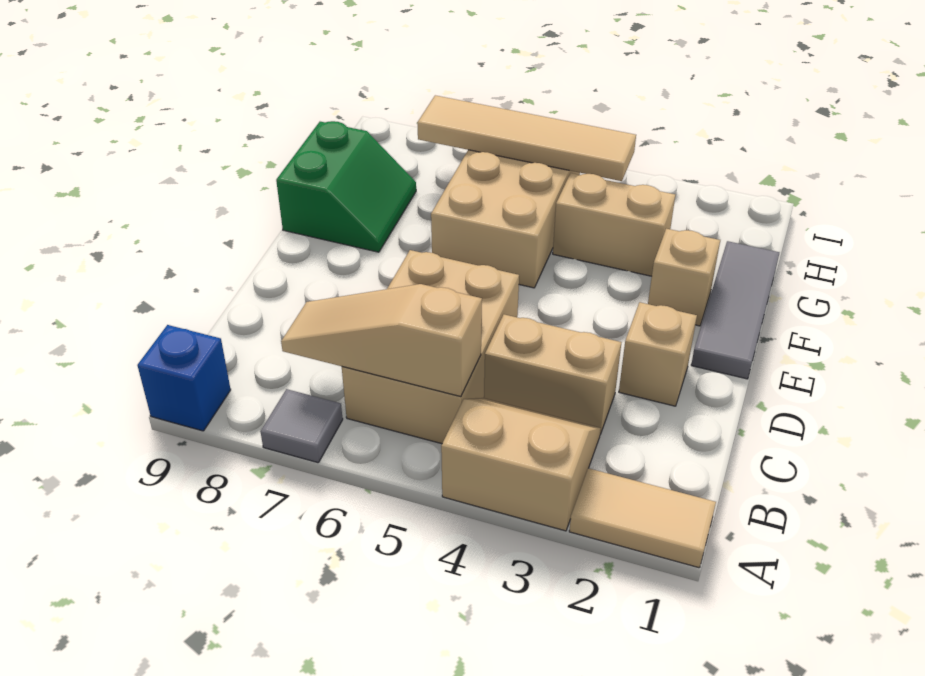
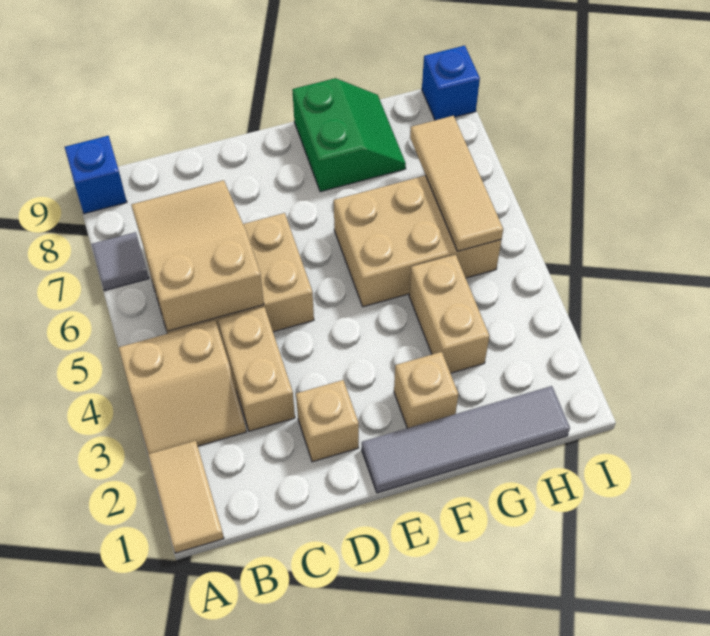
tan slope A3:B4 level 1 top A -> tan slope A3:B4 level 1 top 4
tan slope B5:B7 level 2 top 5 -> tan slope B5:C7 level 2 top 5
grey tile E1:G1 level 1 -> grey tile E1:H1 level 1
green slope F8:G9 level 1 top 9 -> green slope F8:G9 level 1 top F
tan tile H4:H7 level 2 -> tan tile H5:H7 level 2
none -> blue brick I9 level 1

